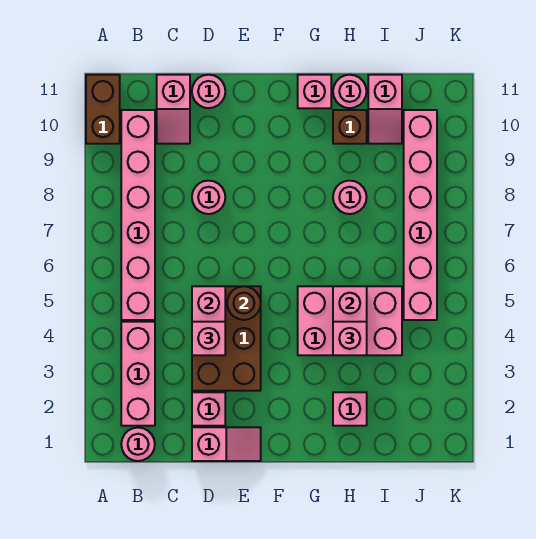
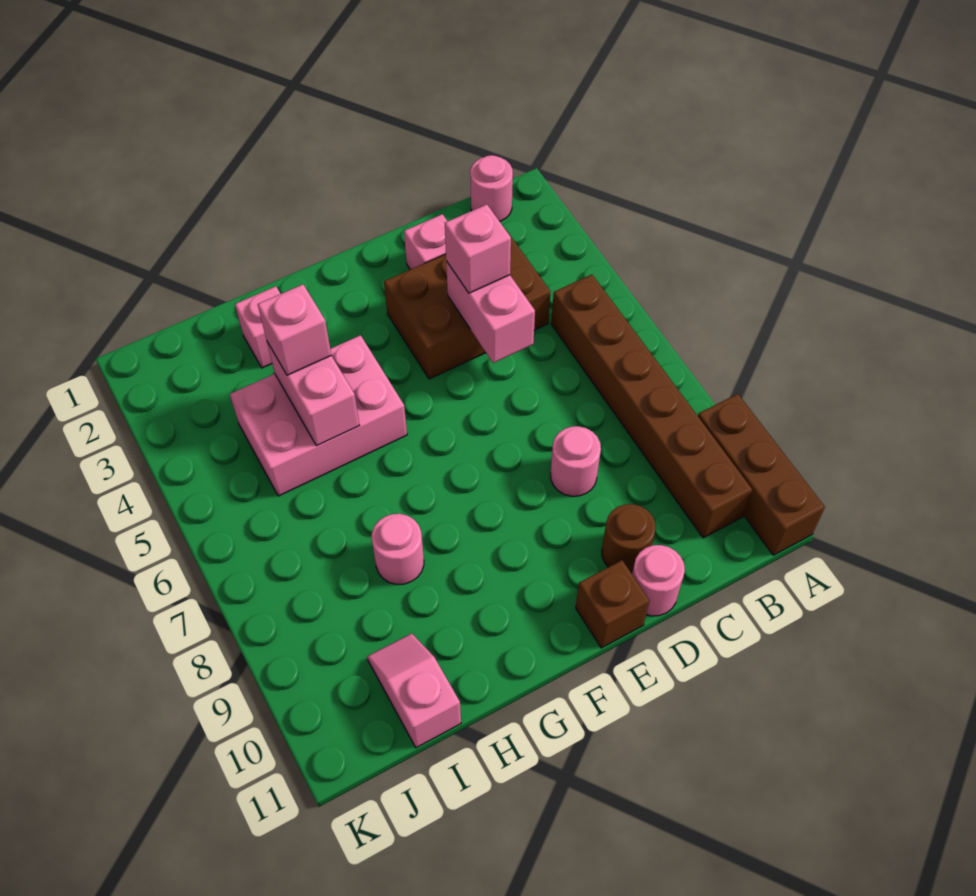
brown brick A10:A11 level 1 -> brown brick A9:A11 level 1
pink brick B2:B4 level 1 -> none
pink brick B5:B10 level 1 -> brown brick B5:B10 level 1
pink slope C10:C11 level 1 top 11 -> none
pink slope D1:E1 level 1 top D -> none
brown brick D3:E5 level 1 -> brown brick C3:E4 level 1
brown round brick E5 level 2 -> brown round brick D10 level 1
pink brick G11 level 1 -> none
brown brick H10 level 1 -> brown brick E11 level 1
pink round brick H11 level 1 -> none
pink brick J5:J10 level 1 -> none

